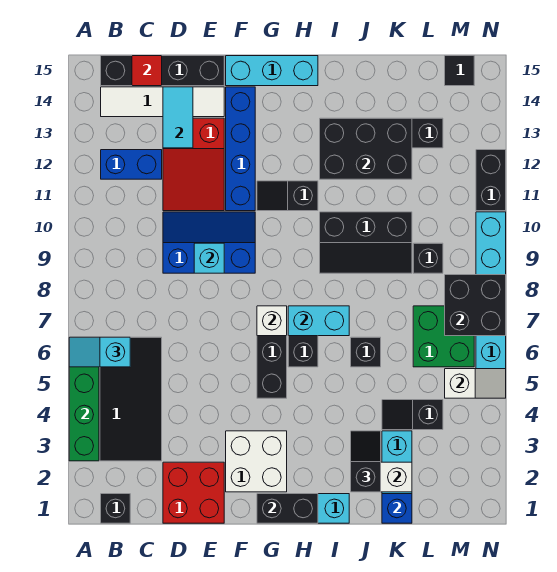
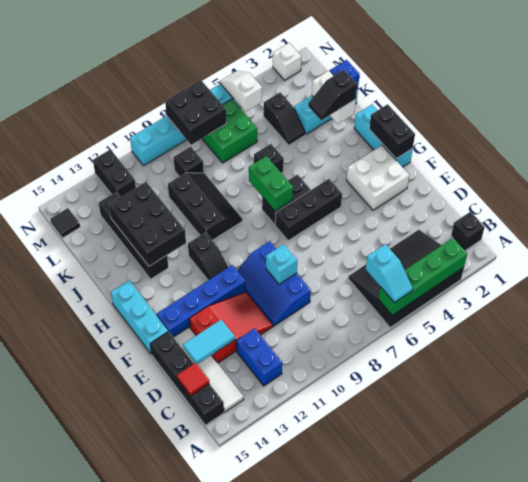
red brick D1:E2 level 1 -> none
white brick G7 level 2 -> white brick N2 level 1
cyan brick H7:I7 level 2 -> green brick H7:I7 level 2
black brick N11:N12 level 1 -> black brick M12:N12 level 1

